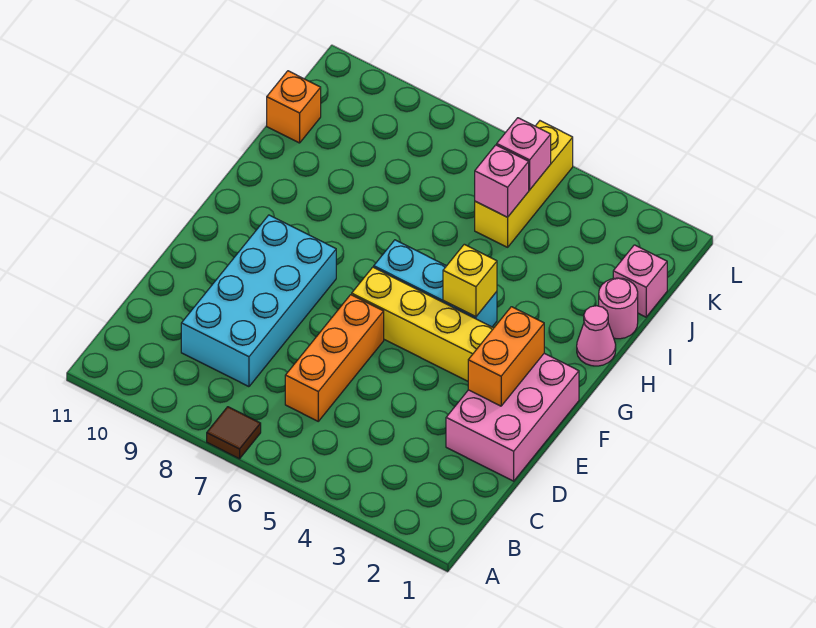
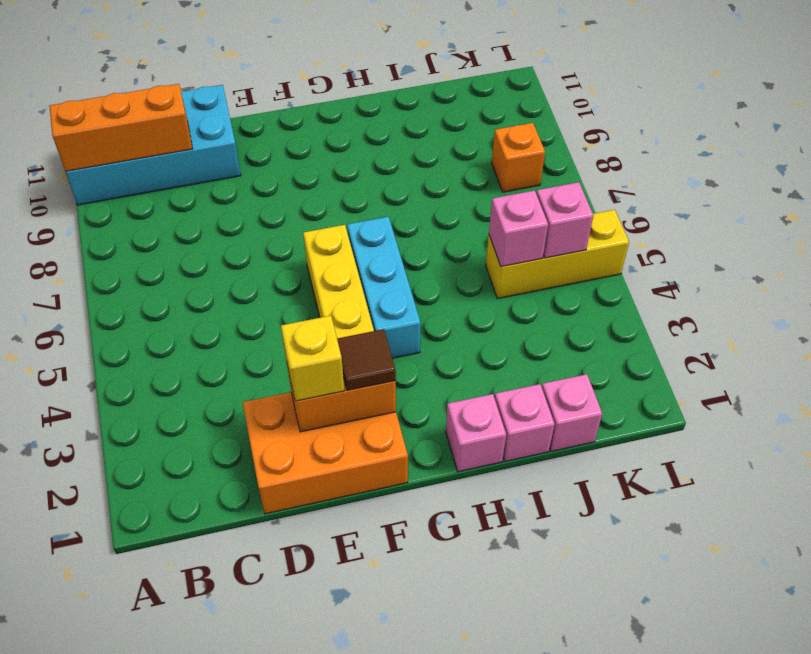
brown tile A7 level 1 -> brown tile F2 level 3
orange brick C6:E6 level 1 -> orange brick A10:C10 level 2
cyan brick C8:F9 level 1 -> cyan brick A10:D11 level 1
pink brick D1:F2 level 1 -> orange brick D1:F2 level 1
yellow brick G4 level 2 -> yellow brick E2 level 3
pink cone H1 level 1 -> pink brick H1 level 1
pink round brick I1 level 1 -> pink brick I1 level 1
orange brick J11 level 1 -> orange brick K8 level 1

